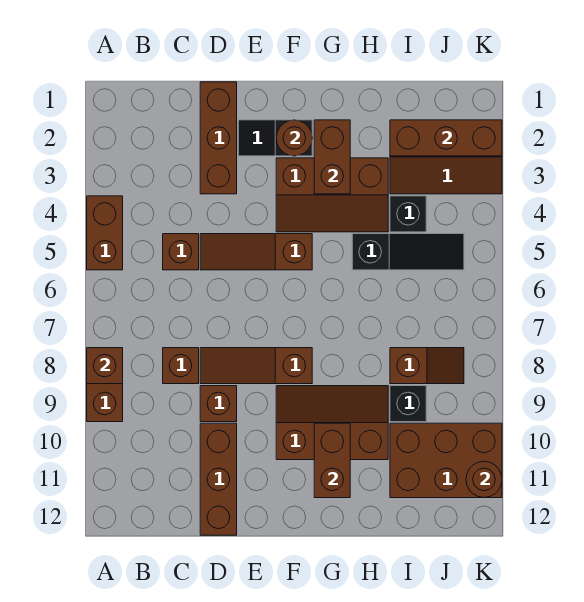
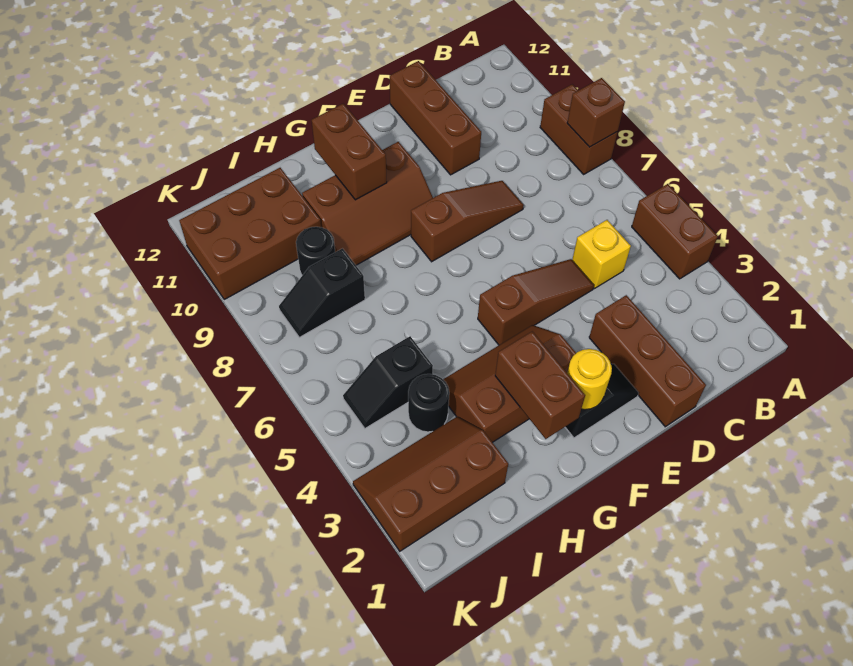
brown brick C5 level 1 -> yellow brick C5 level 1
brown brick C8 level 1 -> none
brown brick D9 level 1 -> none
brown round brick F2 level 2 -> yellow round brick F2 level 2
black slope H5:J5 level 1 top H -> black slope I5:J5 level 1 top I
brown brick I2:K2 level 2 -> none
black brick I4 level 1 -> black round brick I4 level 1
brown slope I8:J8 level 1 top I -> black slope I8:J8 level 1 top I
black brick I9 level 1 -> black round brick I9 level 1
brown round brick K11 level 2 -> none

